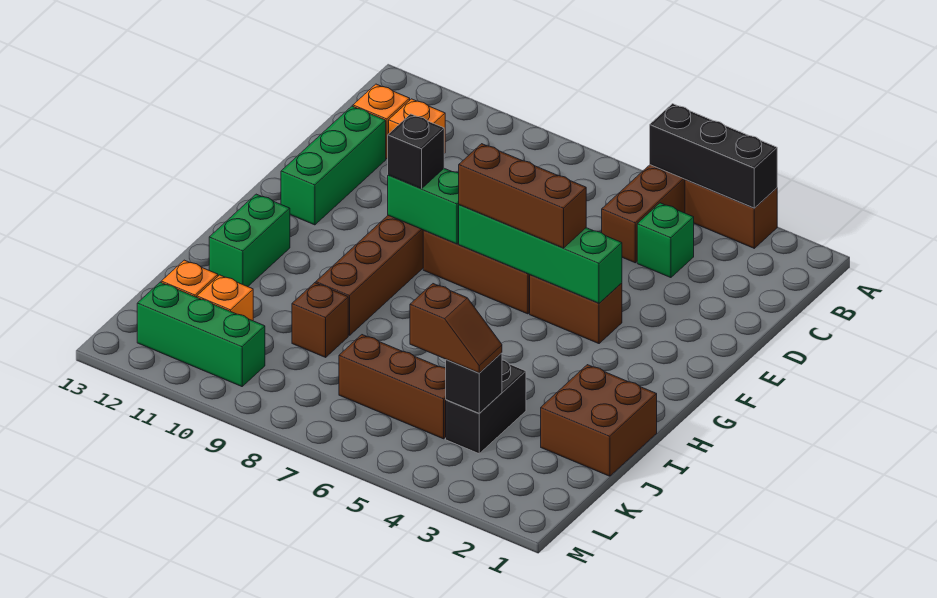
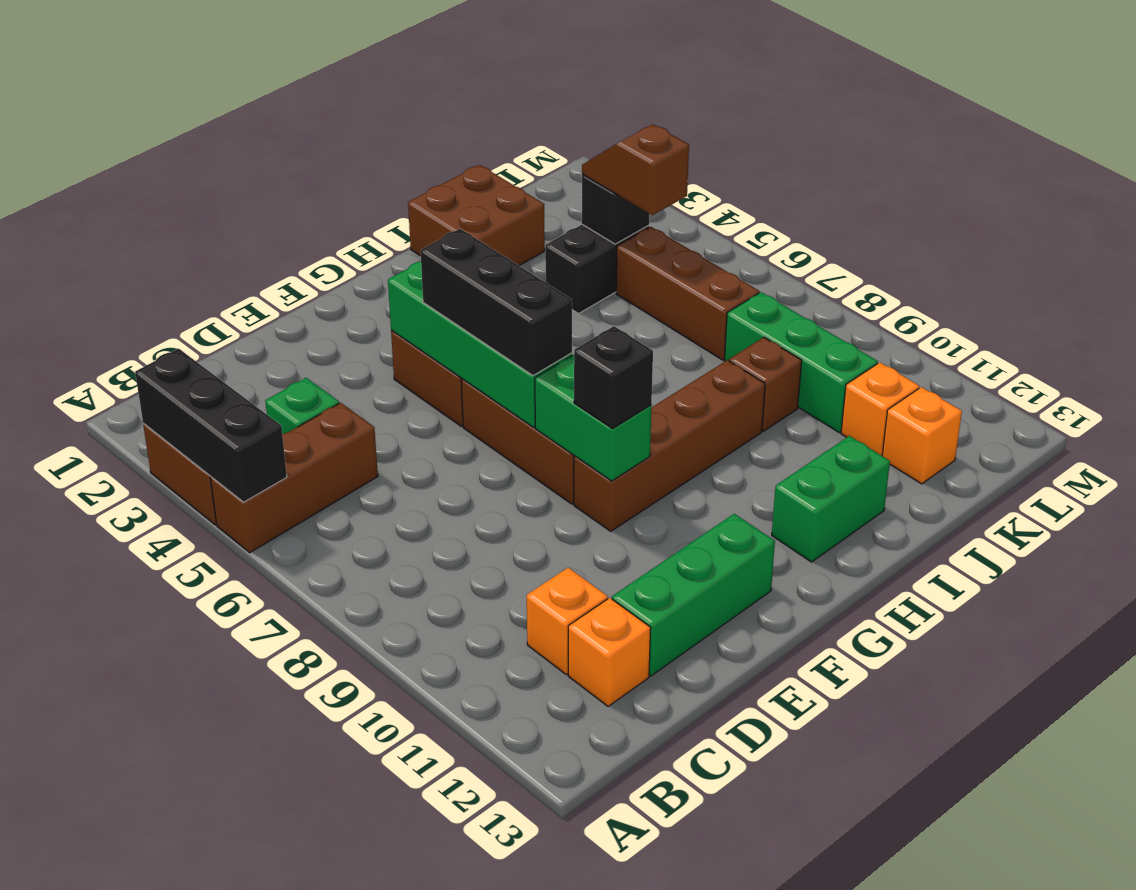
brown brick F5:F7 level 3 -> black brick F5:F7 level 3
green brick L10:L12 level 1 -> green brick K8:K10 level 1

